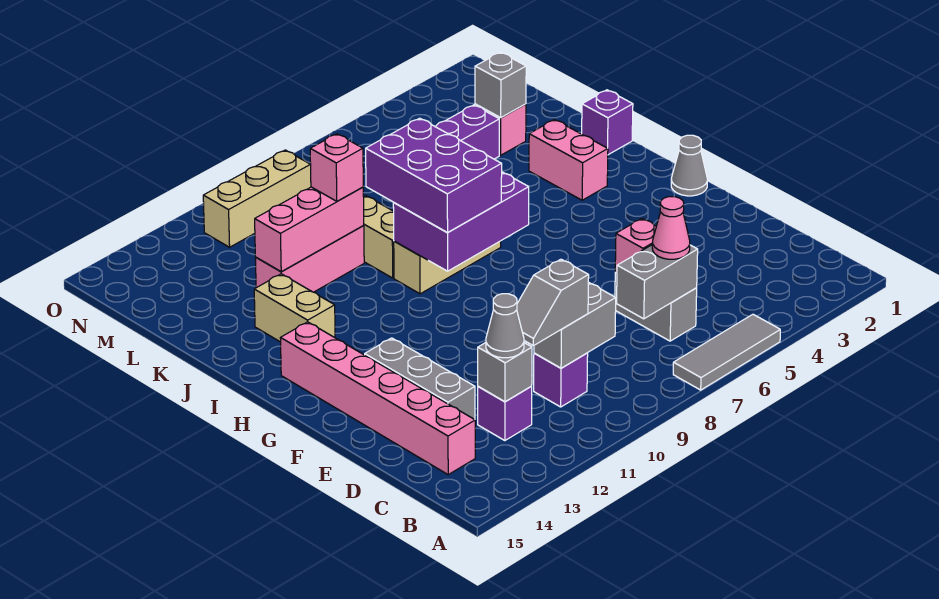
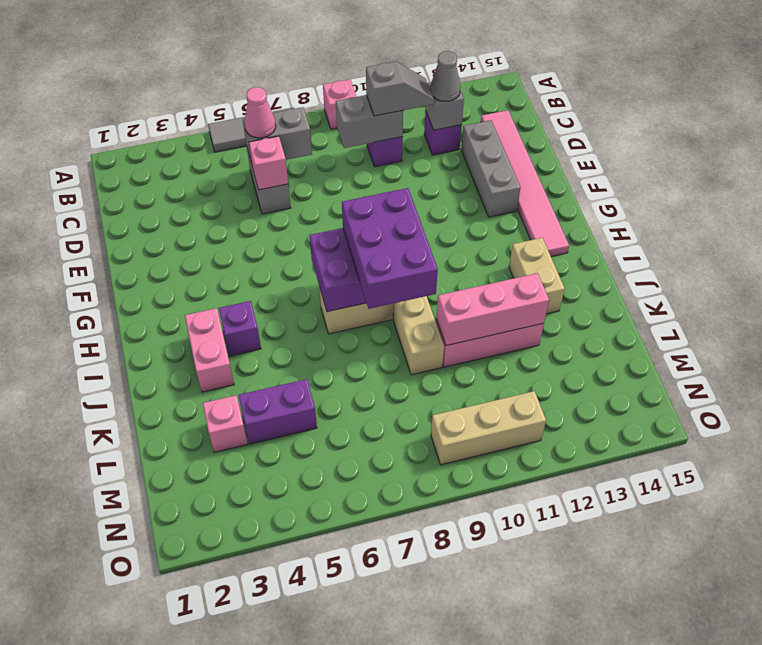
pink brick C14:H14 level 1 -> pink tile C14:H14 level 1
grey cone G1 level 1 -> none
purple brick J1 level 1 -> purple brick I4 level 1
pink brick K10 level 3 -> pink brick A9 level 1
grey brick L3 level 2 -> none

